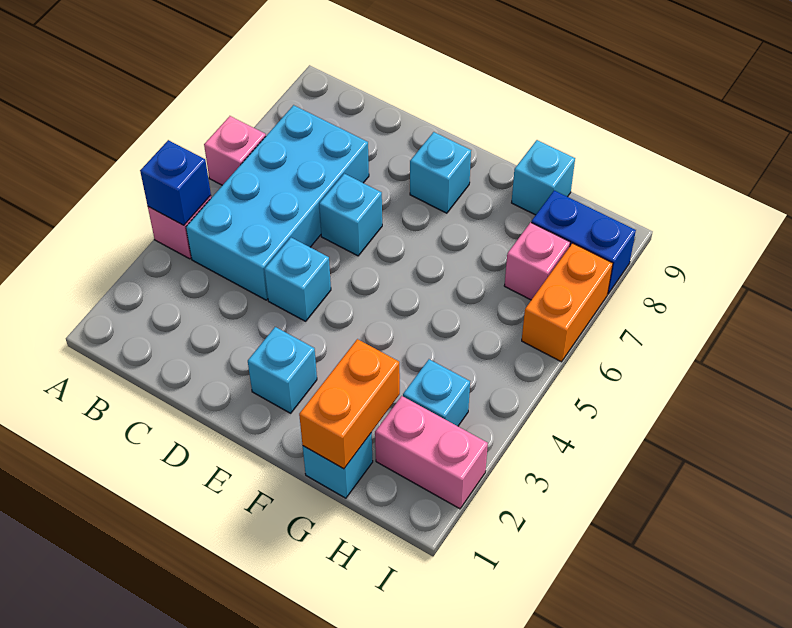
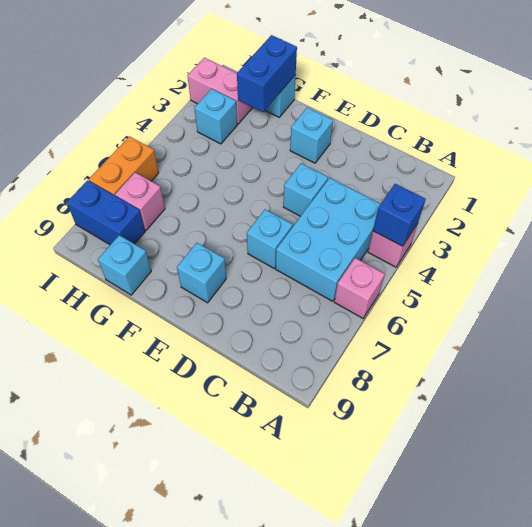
cyan brick B4:C7 level 1 -> cyan brick B4:C6 level 1
orange brick G1:G2 level 2 -> blue brick G1:G2 level 2

